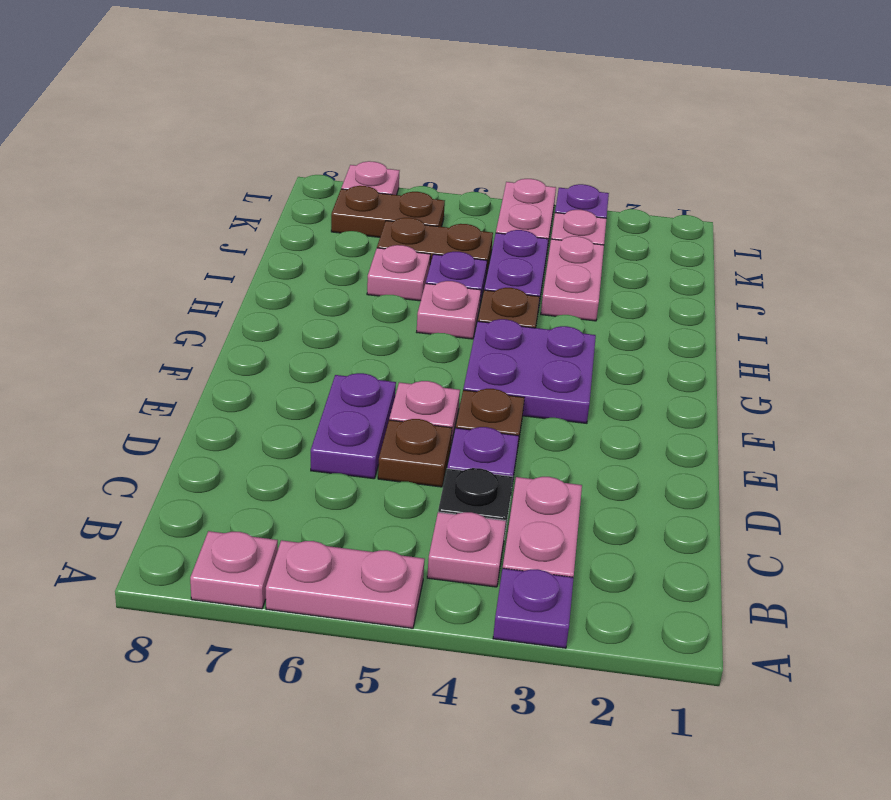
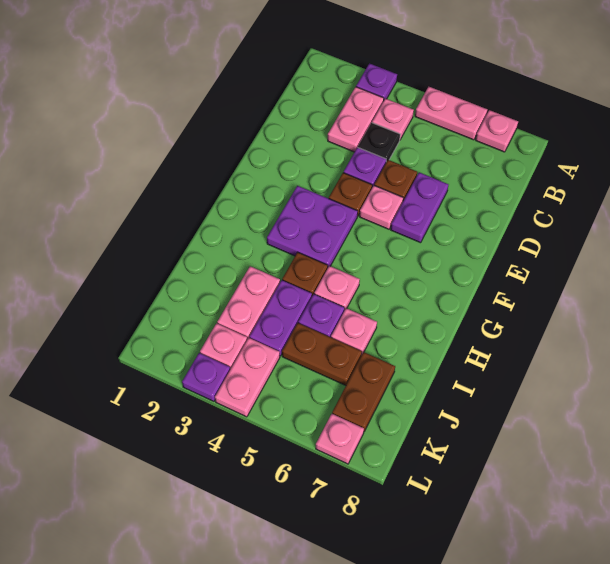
brown plate K6:K7 level 1 -> brown plate J7:K7 level 1

